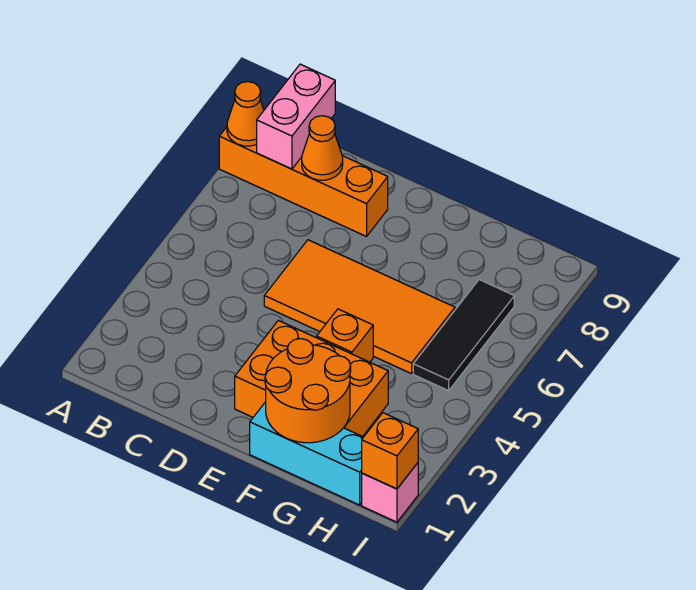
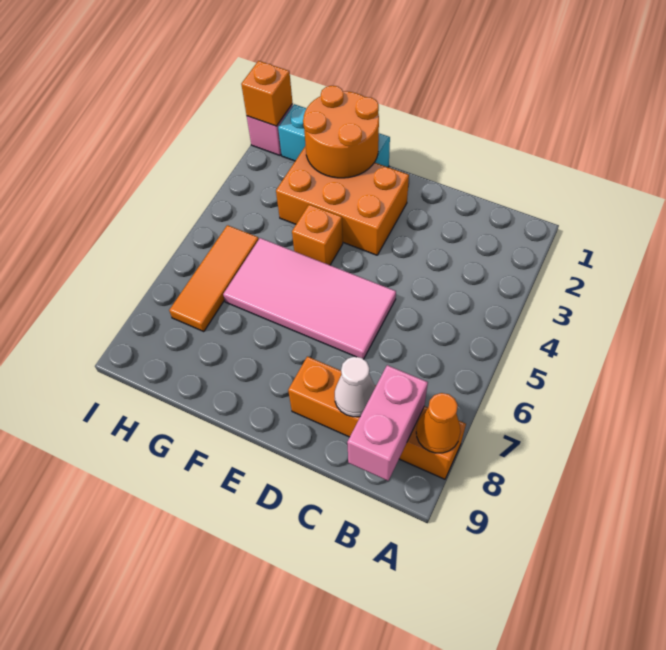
orange cone C8 level 2 -> white cone C8 level 2
orange tile D5:G6 level 1 -> pink tile D5:G6 level 1
black tile H5:H7 level 1 -> orange tile H5:H7 level 1

